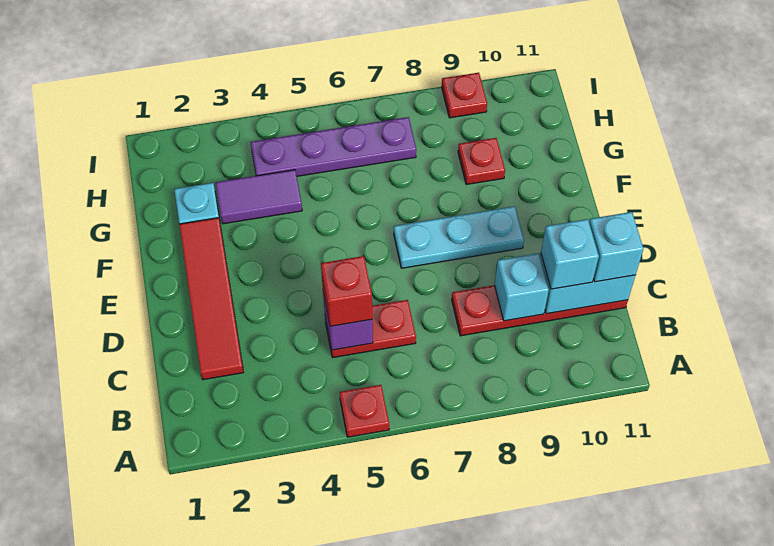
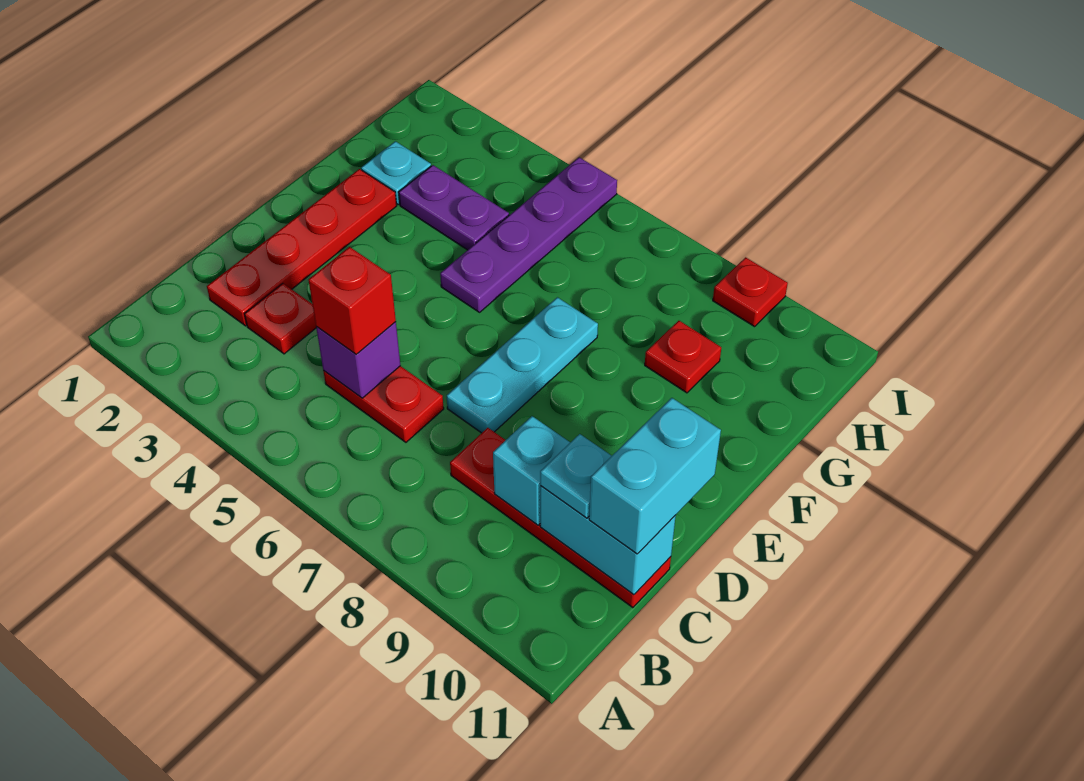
red plate A5 level 1 -> red plate C3 level 1
red tile C2:F2 level 1 -> red plate C2:F2 level 1
cyan brick C10 level 3 -> cyan plate C10 level 3
cyan brick C11 level 3 -> cyan brick C11:D11 level 3
cyan plate E7:E9 level 1 -> cyan plate D7:F7 level 1
purple tile G3:G4 level 1 -> purple plate G3:G4 level 1
purple plate H4:H7 level 1 -> purple plate F5:I5 level 1

